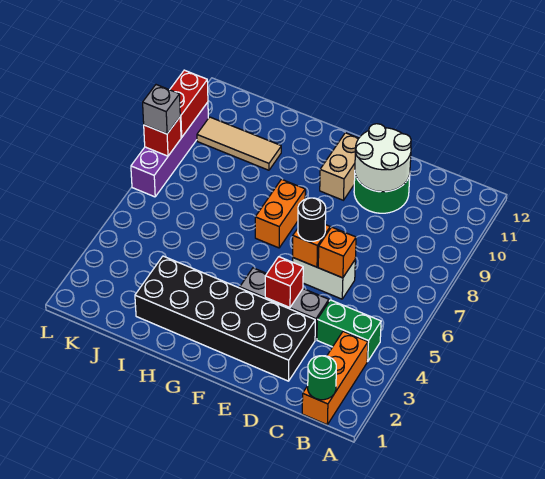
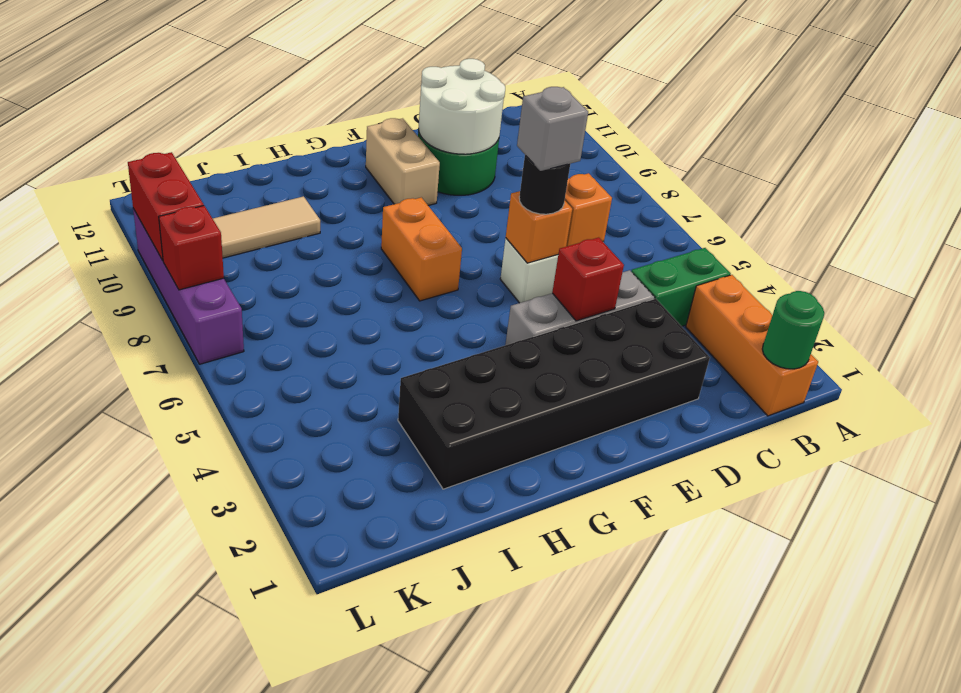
grey brick L8 level 3 -> grey brick E6 level 4

